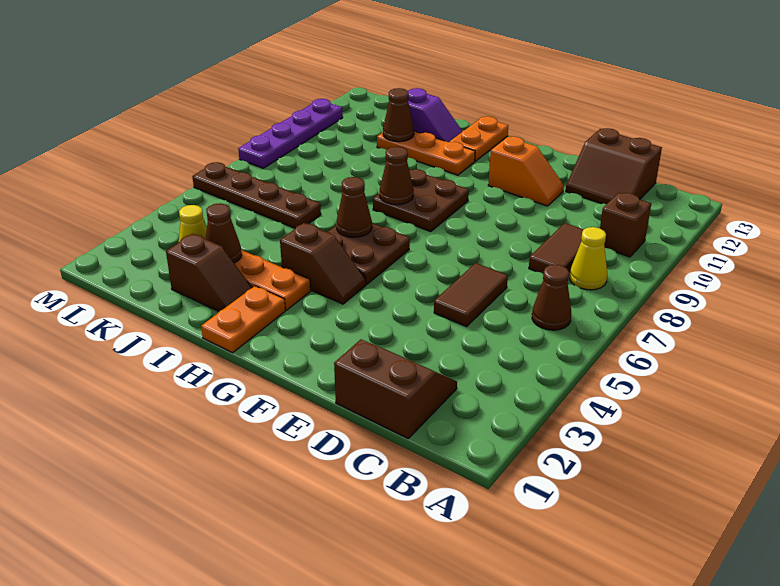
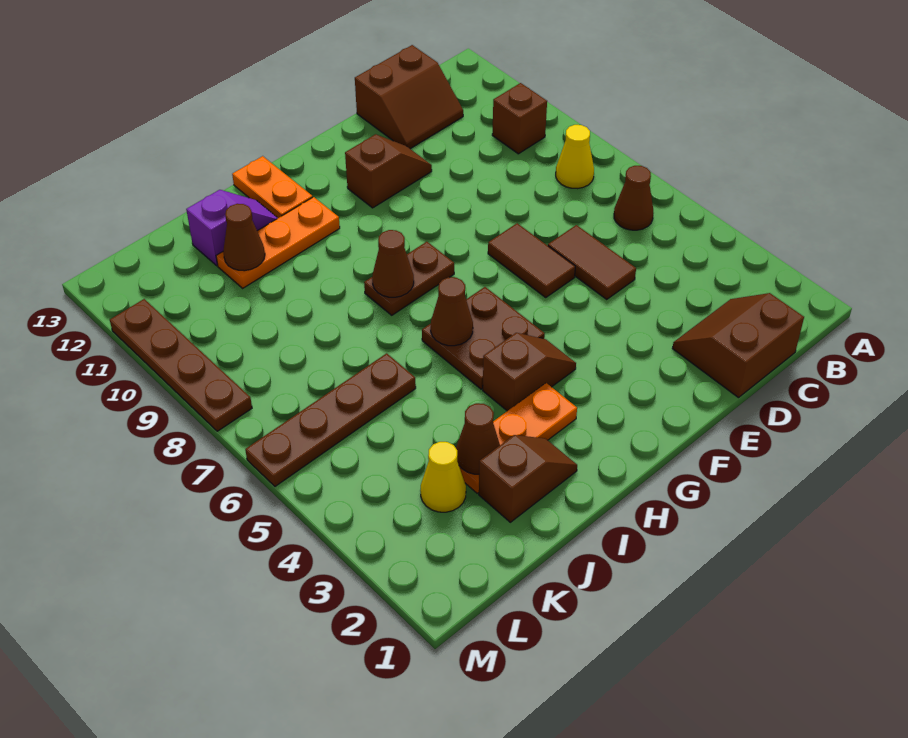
brown tile C8:C9 level 1 -> brown tile E6:E7 level 1
orange slope E11:F11 level 1 top F -> brown slope E11:F11 level 1 top F
brown plate G8:H9 level 1 -> brown plate G8:H8 level 1
orange plate H1:H2 level 1 -> none
purple plate M8:M11 level 1 -> brown plate M8:M11 level 1

